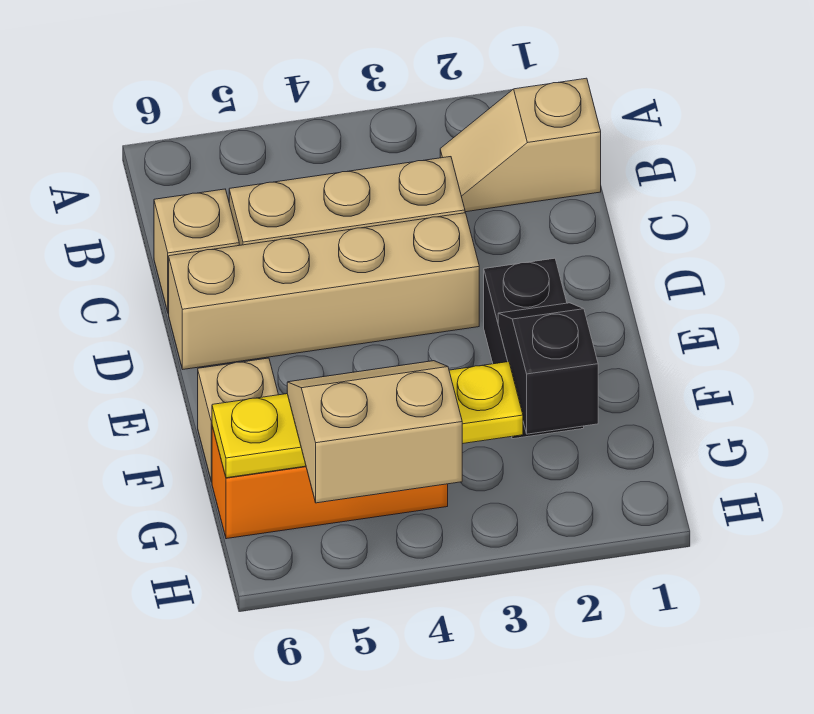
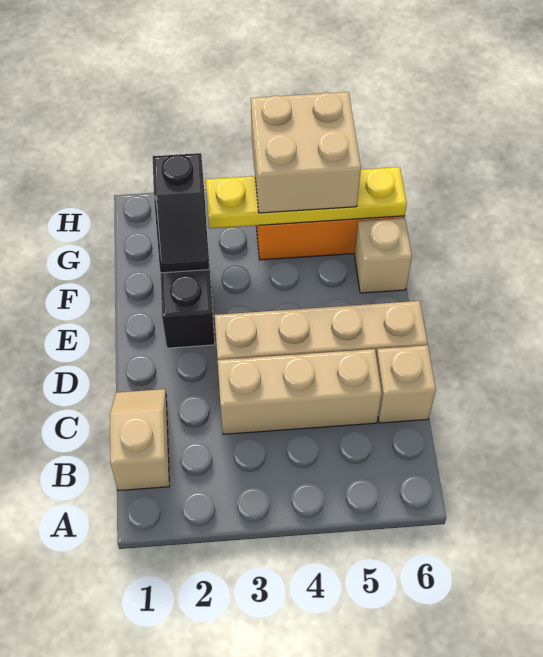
tan slope B1:B2 level 1 top 1 -> tan slope B1:C1 level 1 top B
tan slope G4:H5 level 3 top H -> tan brick G4:H5 level 3

